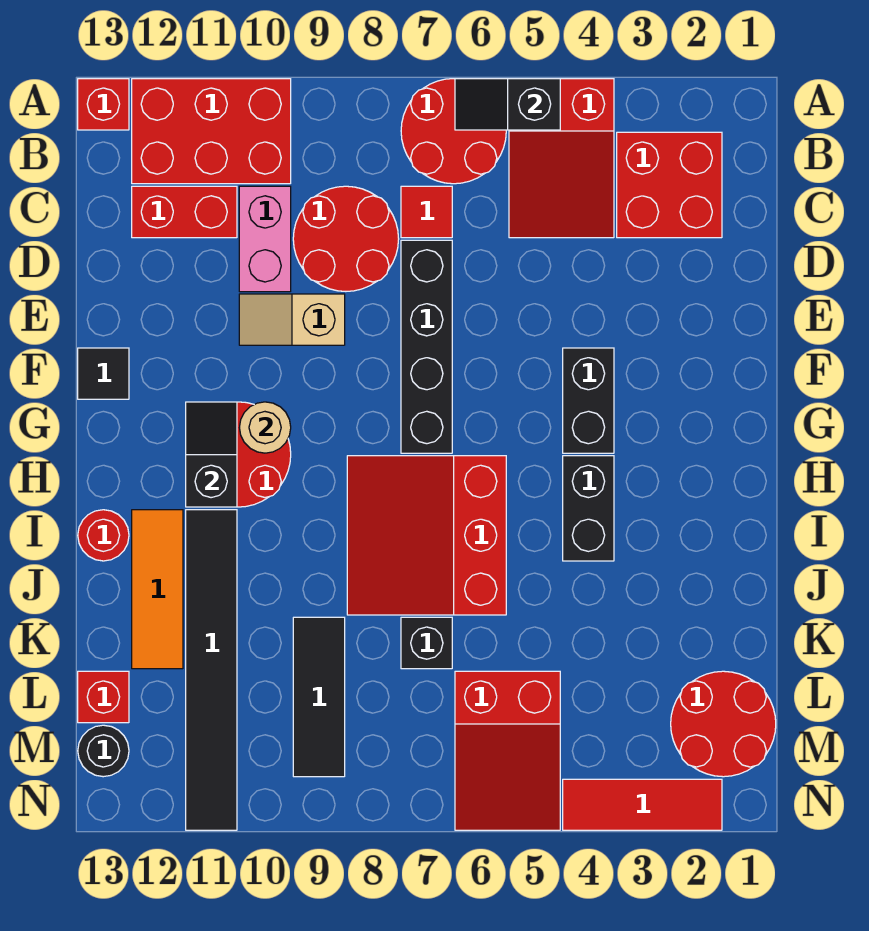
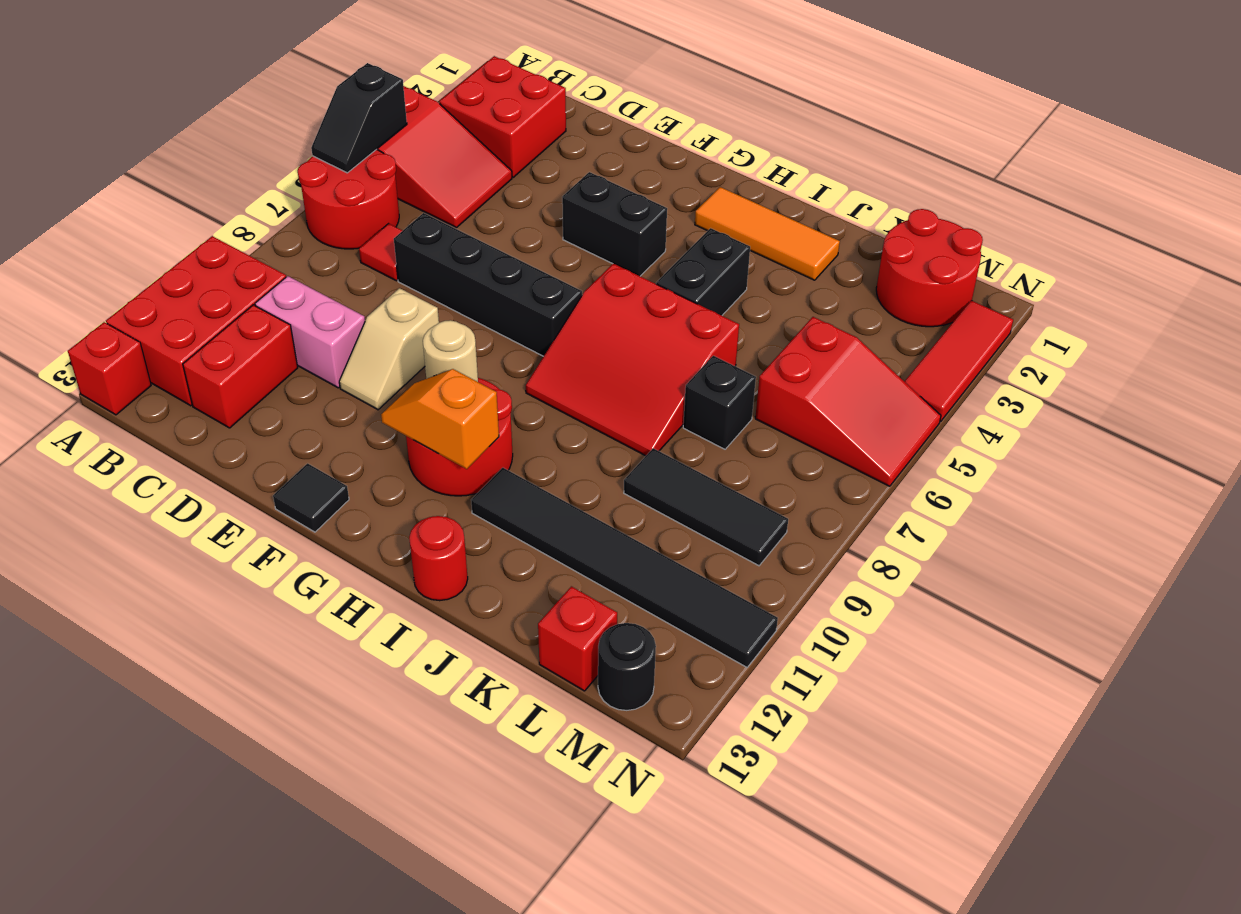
red round brick C8:D9 level 1 -> none
black slope G11:H11 level 2 top H -> orange slope G11:H11 level 2 top H
black brick H4:I4 level 1 -> black brick I4:I5 level 1
orange tile I12:K12 level 1 -> orange tile H2:J2 level 1

